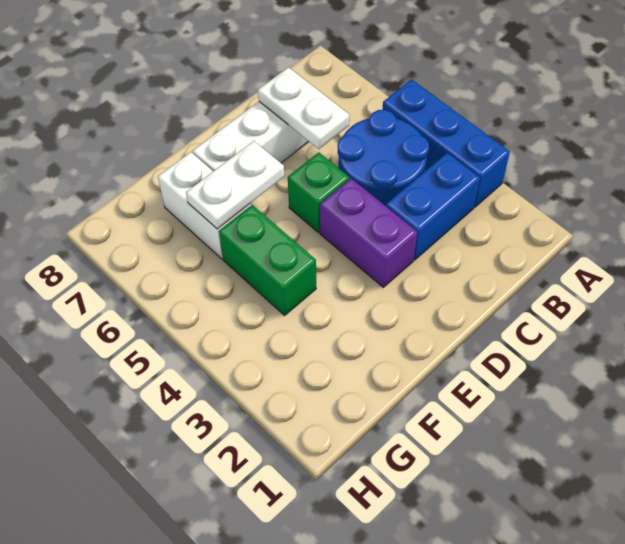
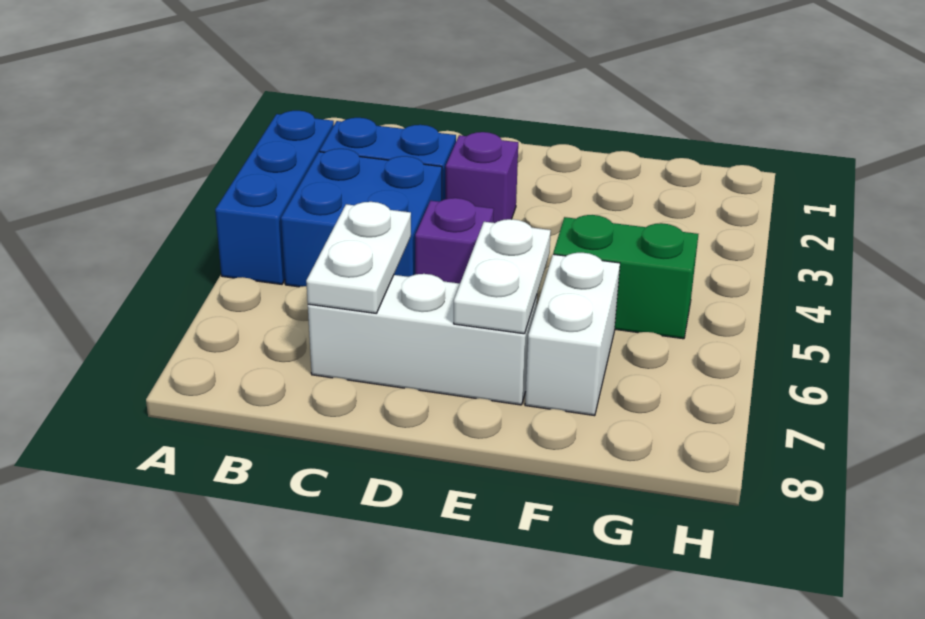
blue round brick B4:C5 level 1 -> blue brick B4:C5 level 1
purple brick D3:D4 level 1 -> purple brick D3 level 1
green brick D5 level 1 -> purple brick D5 level 1
white plate E6:F6 level 2 -> white plate E6:E7 level 2
green brick F4:F5 level 1 -> green brick F5:G5 level 1

